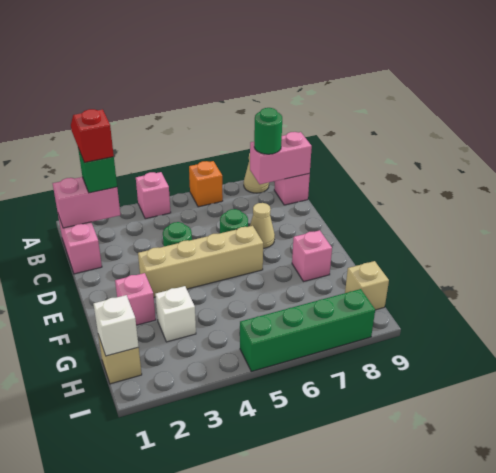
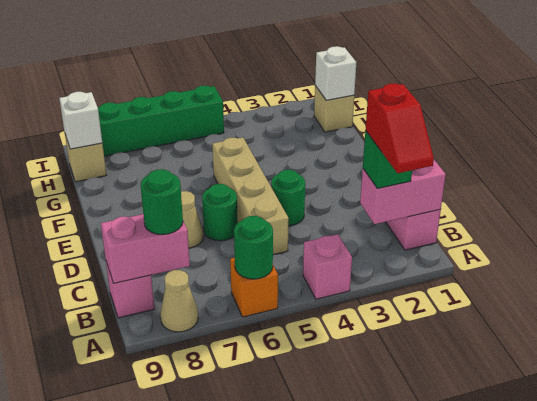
none -> green round brick A6 level 2
tan brick E3:E6 level 1 -> tan brick C5:F5 level 1
pink brick F2 level 1 -> none
pink brick F8 level 1 -> none
white brick G3 level 1 -> white brick H9 level 2

